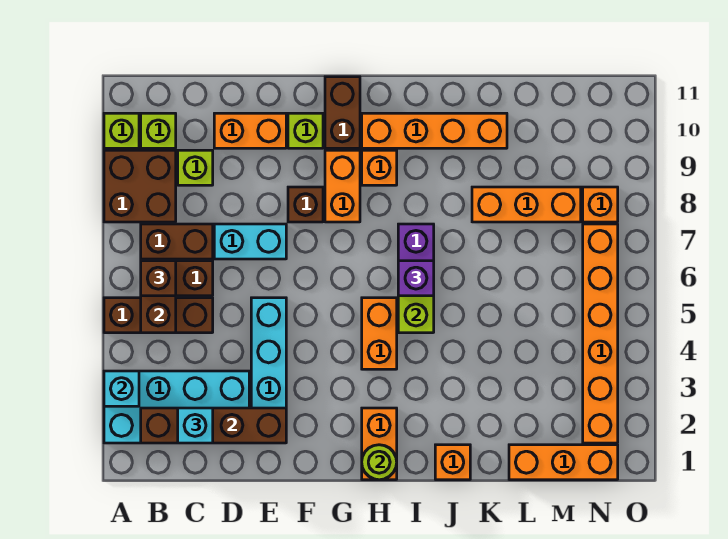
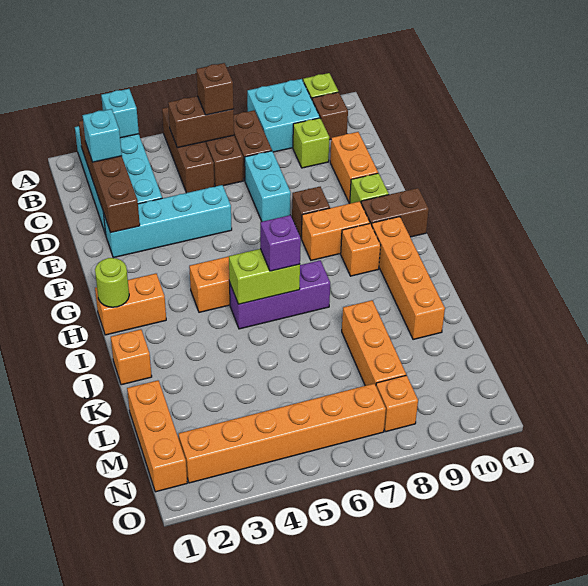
brown brick A8:B9 level 1 -> cyan brick A8:B9 level 1
lime brick B10 level 1 -> brown brick B10 level 1

